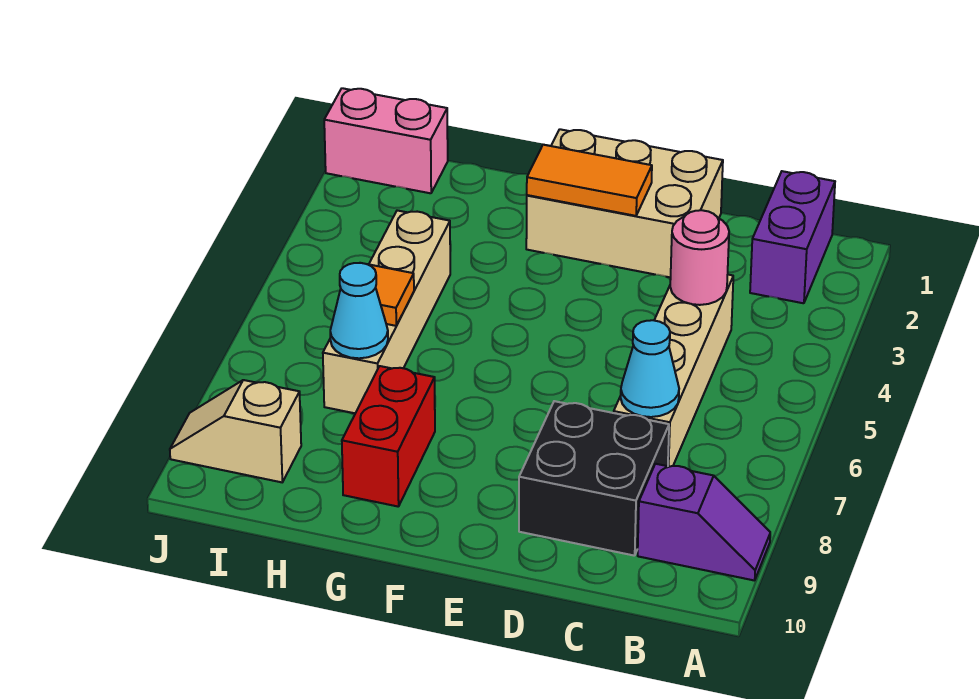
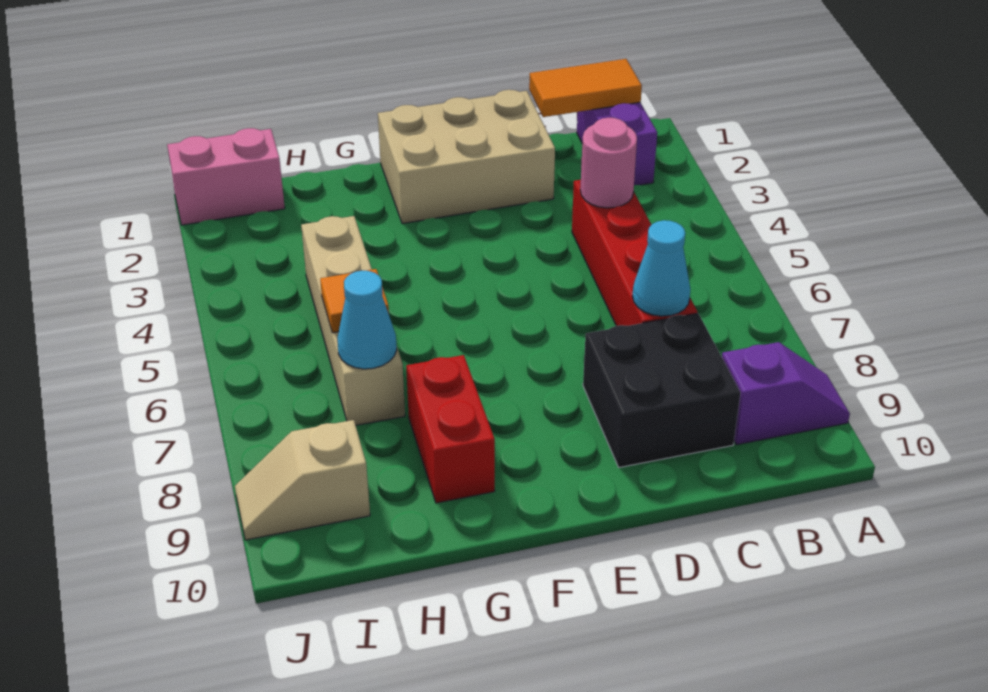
tan brick C4:C7 level 1 -> red brick C4:C7 level 1
orange tile E2:F2 level 2 -> orange tile B1:C1 level 2

